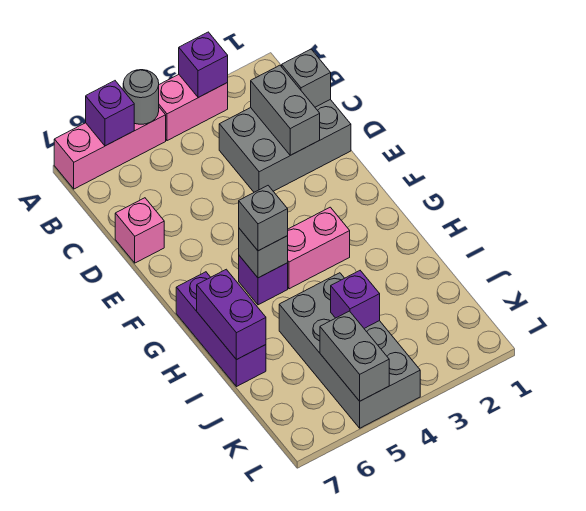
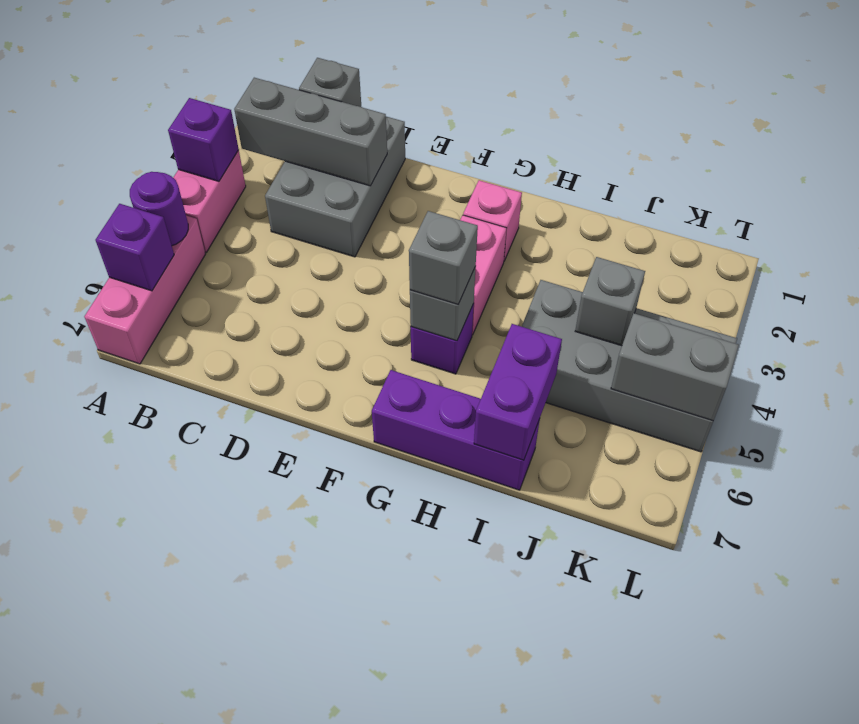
grey round brick A5 level 2 -> purple round brick A5 level 2
grey brick C2:D2 level 2 -> grey brick B2:D2 level 2
pink brick D7 level 1 -> pink brick G2 level 1
purple brick H7:I7 level 2 -> purple brick I6:I7 level 2
purple brick J4 level 2 -> grey brick J4 level 2

